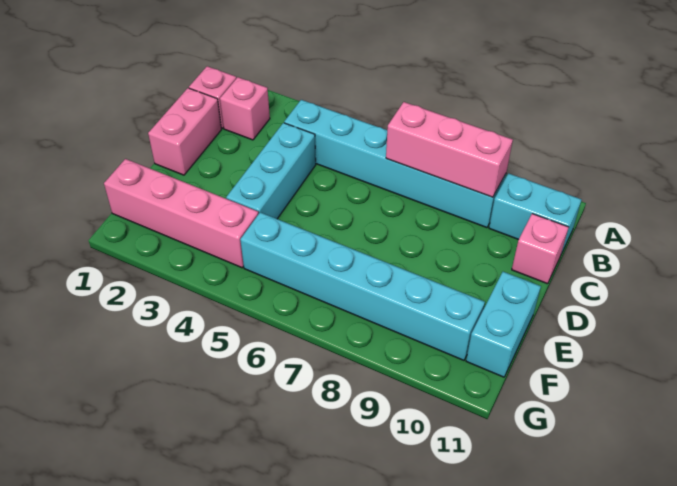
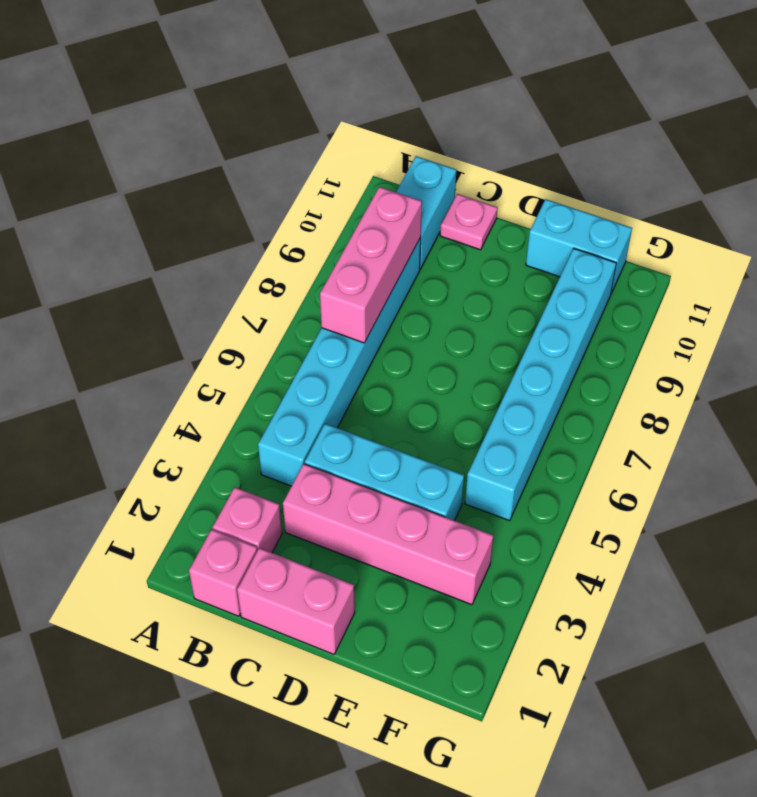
pink brick C11 level 1 -> pink plate C11 level 1
pink brick F1:F4 level 1 -> pink brick C3:F3 level 1

